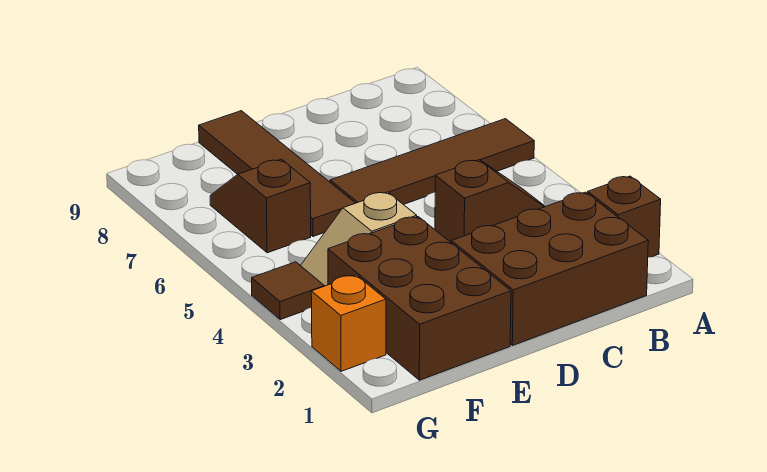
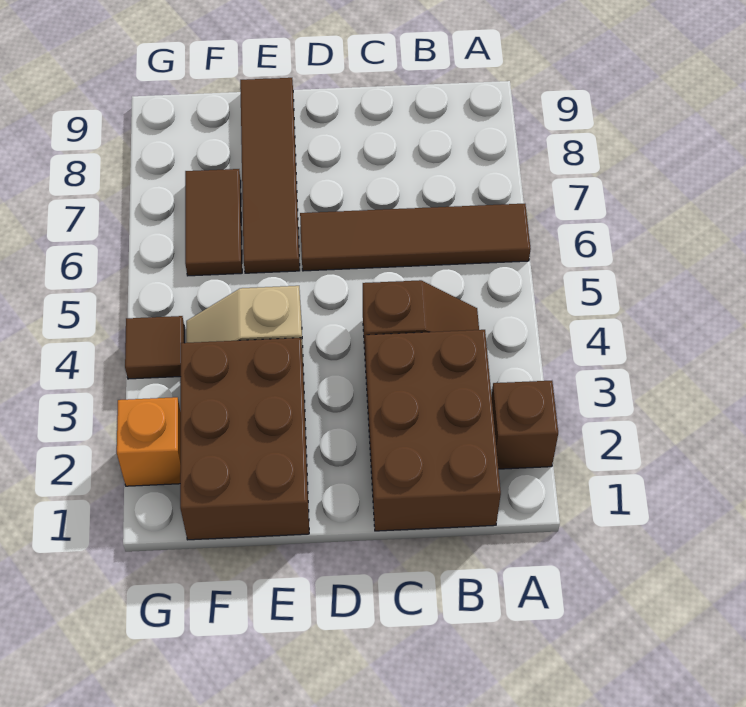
brown brick B1:D2 level 1 -> brown brick B1:C3 level 1
brown slope F6:F7 level 1 top 6 -> brown tile F6:F7 level 1

